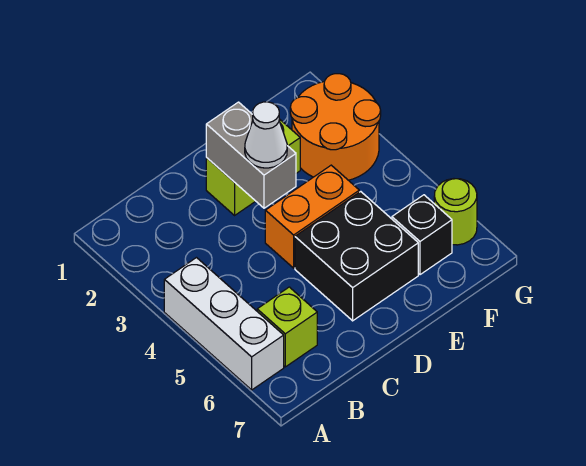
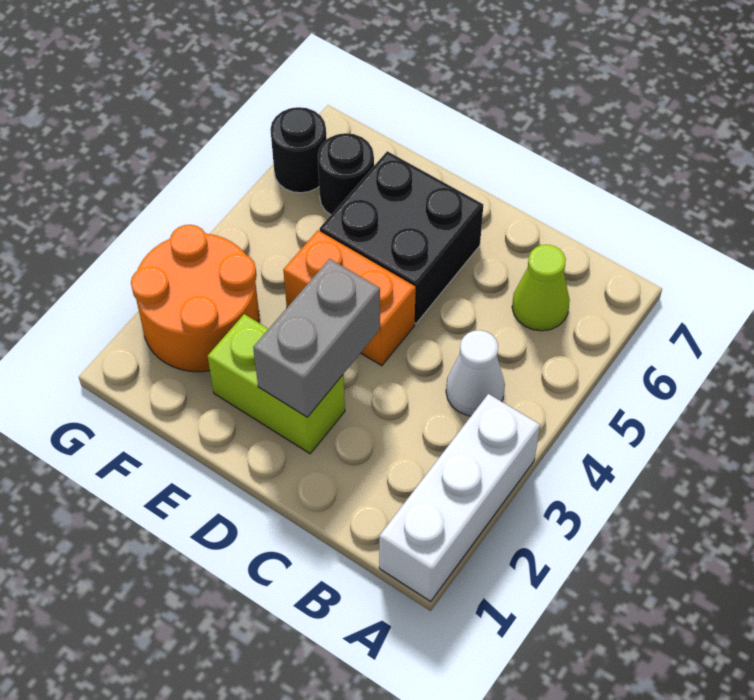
white brick A4:A6 level 1 -> white brick A1:A3 level 1
lime brick B6 level 1 -> lime cone B6 level 1
white cone D3 level 3 -> white cone B4 level 1
black brick F6 level 1 -> black round brick F6 level 1
lime round brick G6 level 1 -> black round brick G6 level 1

